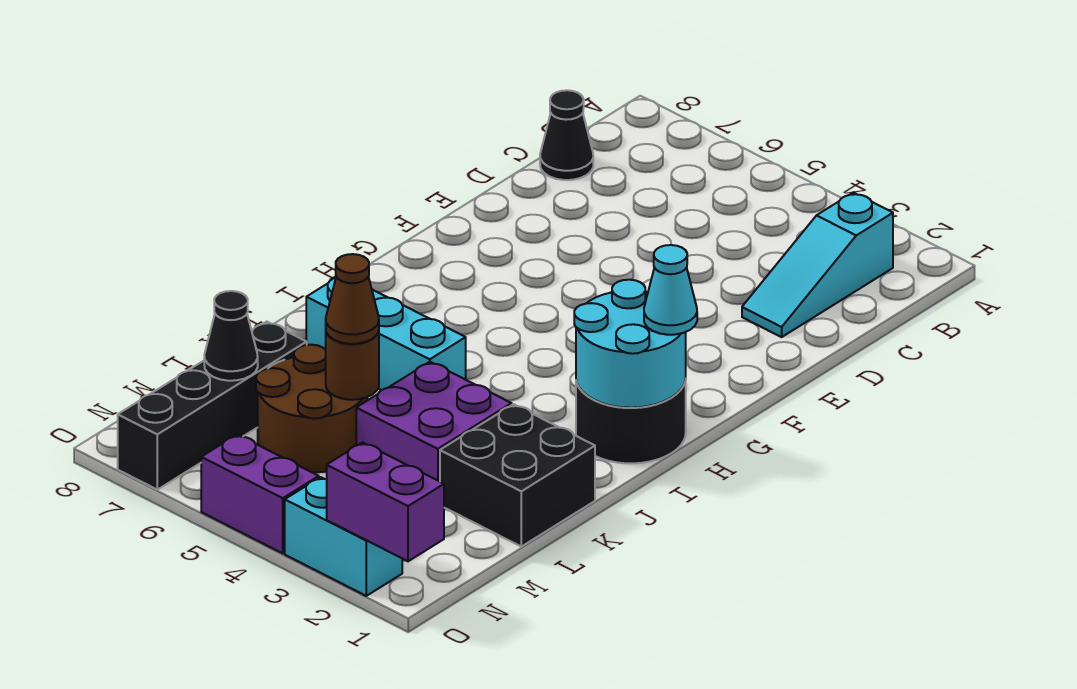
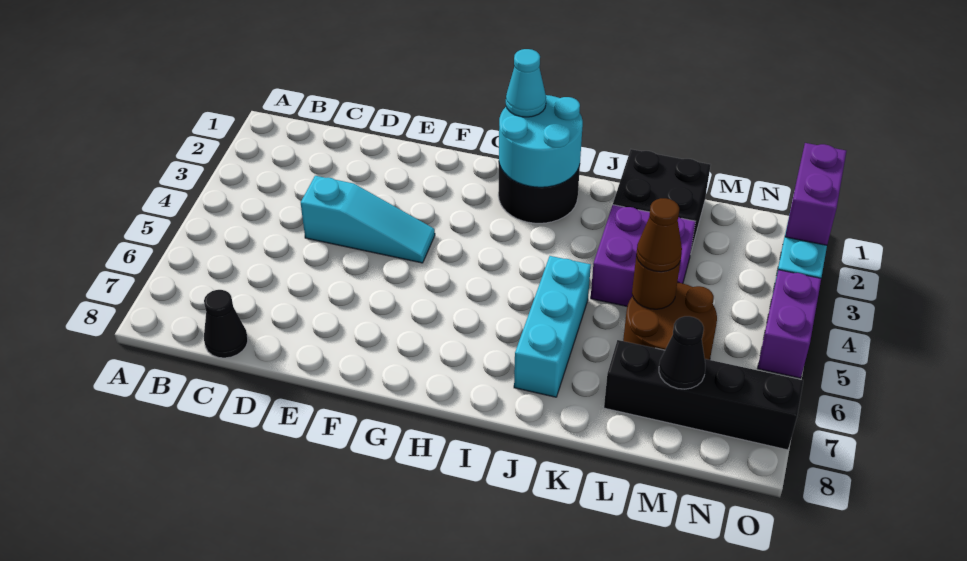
cyan slope B2:D2 level 1 top B -> cyan slope D4:F4 level 1 top D

